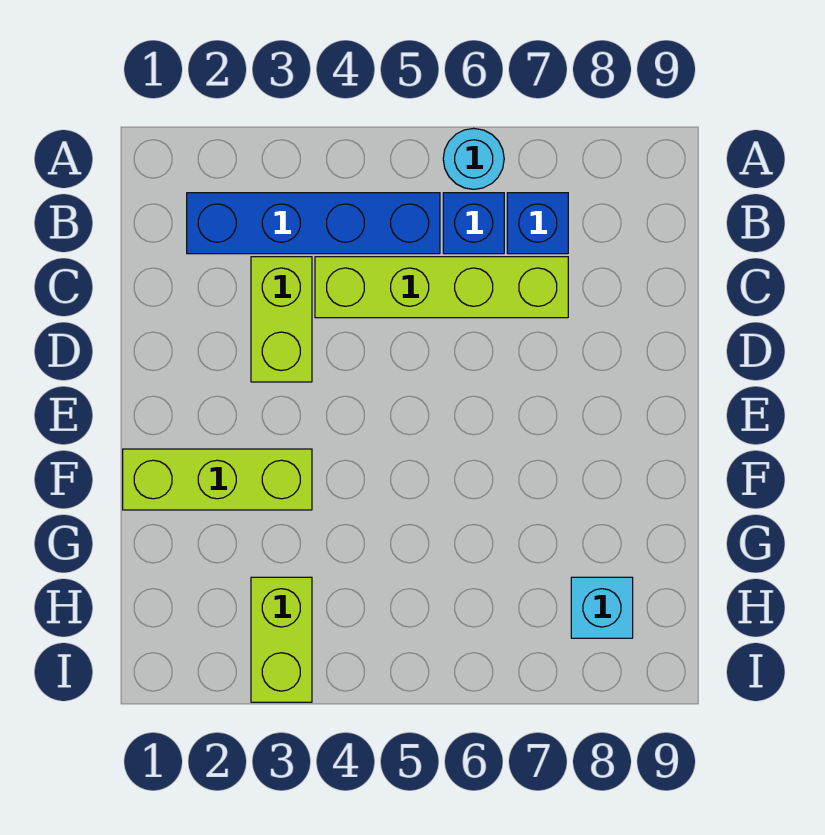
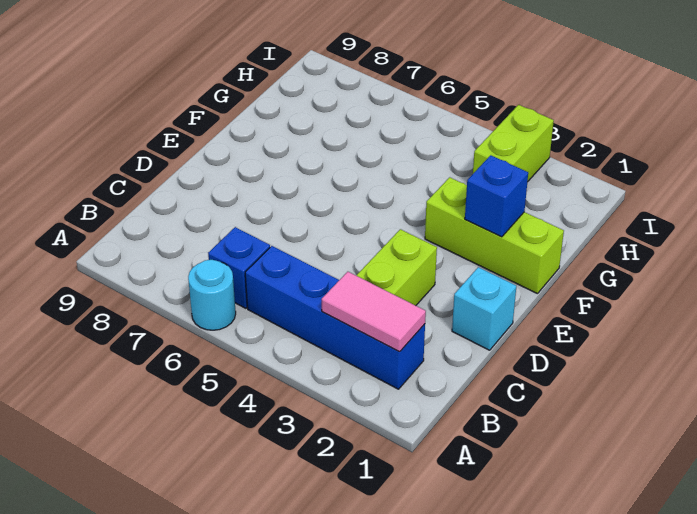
none -> pink tile B2:B3 level 2
blue brick B7 level 1 -> blue brick F2 level 2
lime brick C4:C7 level 1 -> none
cyan brick H8 level 1 -> cyan brick D1 level 1

